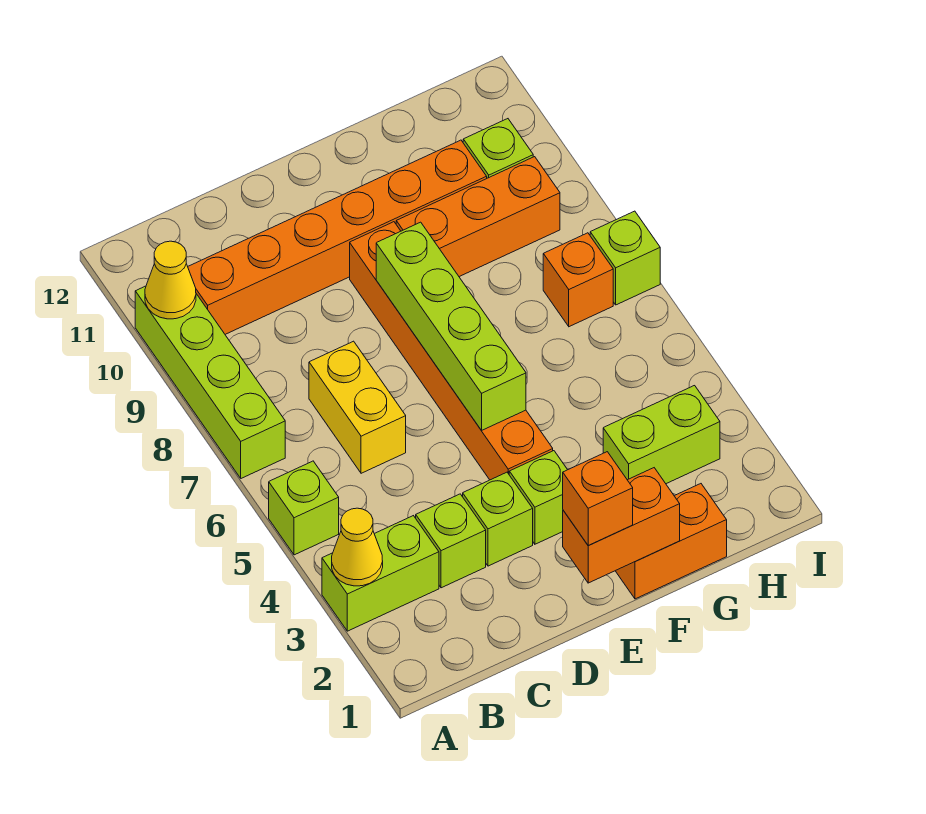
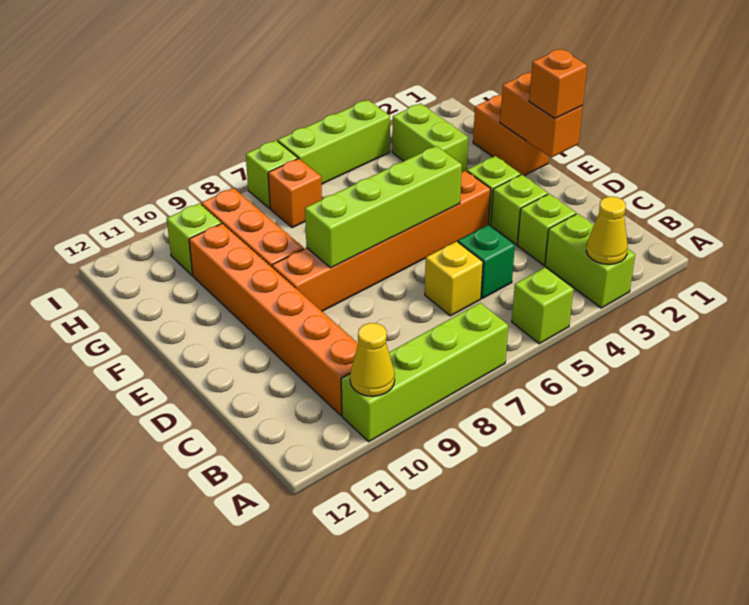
none -> green brick C5 level 1
yellow brick C6:C7 level 1 -> yellow brick C6 level 1
none -> lime brick I4:I6 level 1

